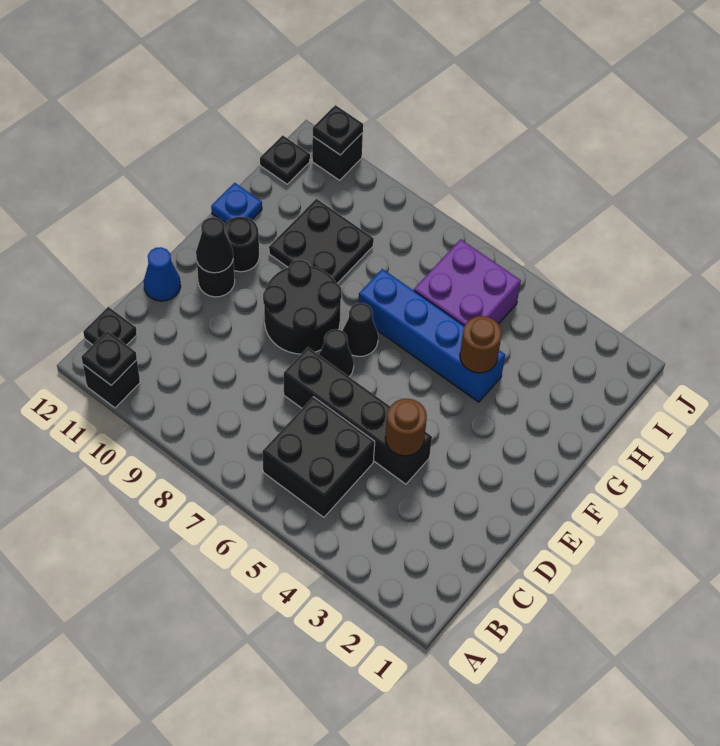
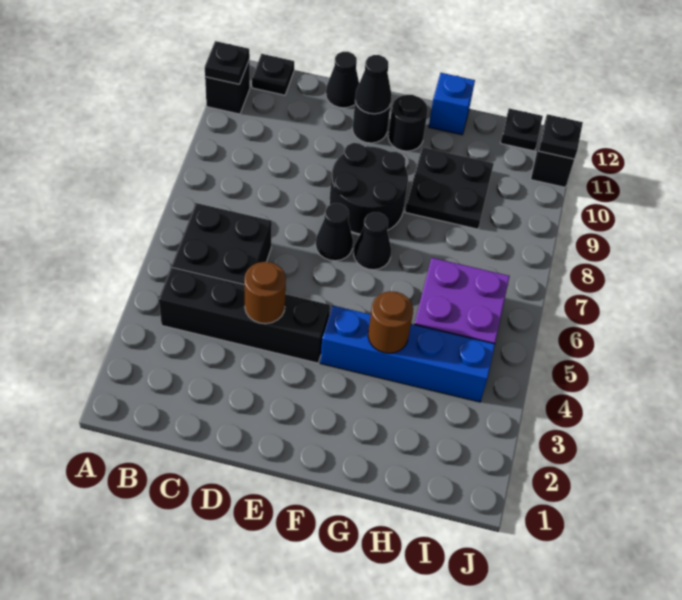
black brick D4:D7 level 1 -> black brick B4:E4 level 1
blue cone D12 level 1 -> black cone D12 level 1
blue brick G4:G7 level 1 -> blue brick F4:I4 level 1
blue plate G12 level 1 -> blue brick G12 level 1

